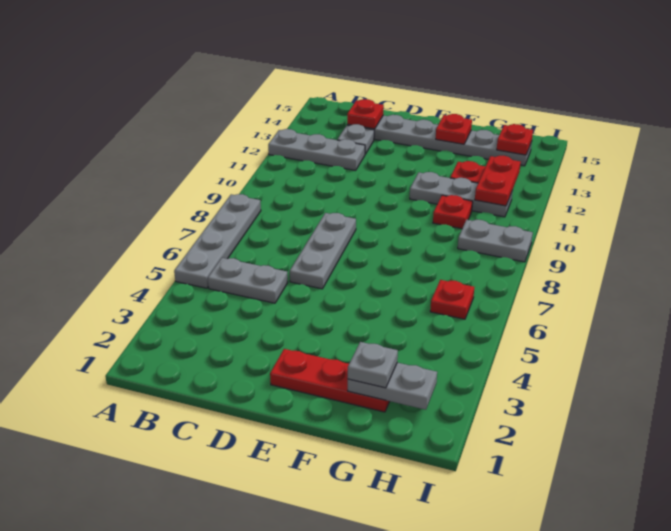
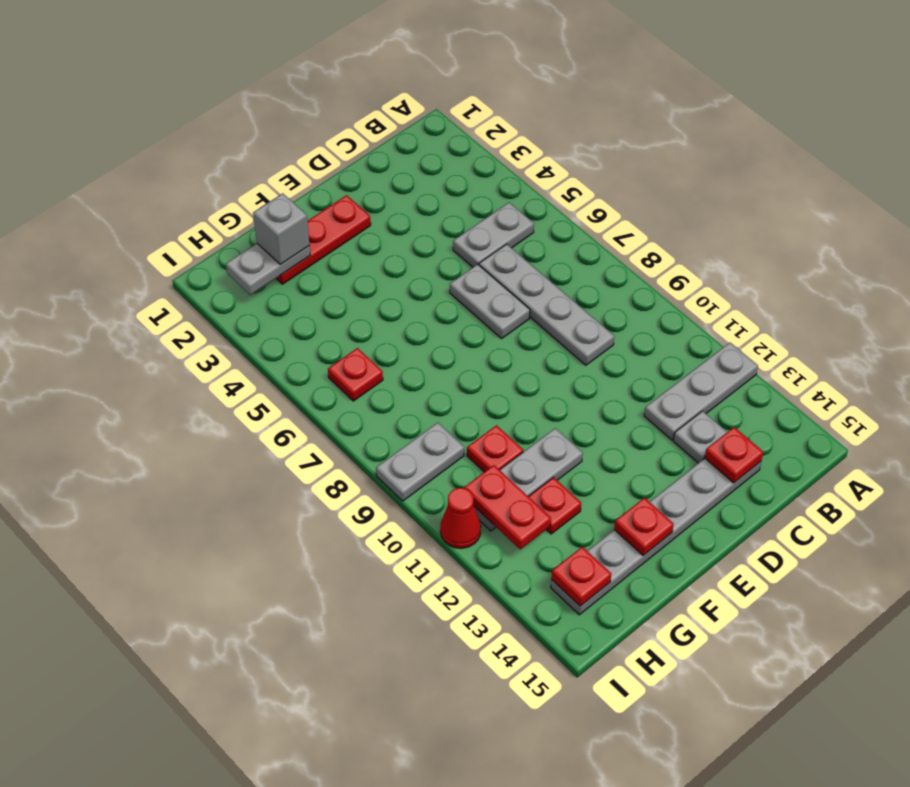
grey plate A5:A8 level 1 -> grey plate C6:C9 level 1
grey plate D6:D8 level 1 -> grey plate D6:D7 level 1
grey plate G2 level 3 -> grey brick G2 level 3
none -> red cone I11 level 1

